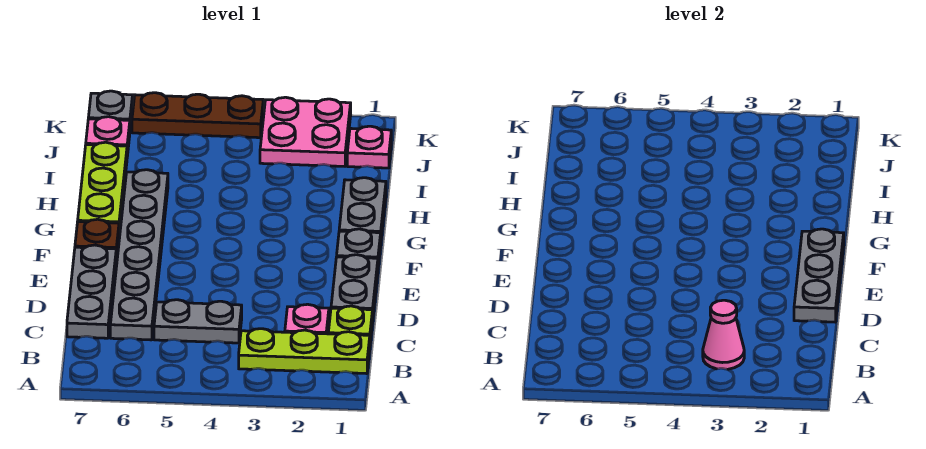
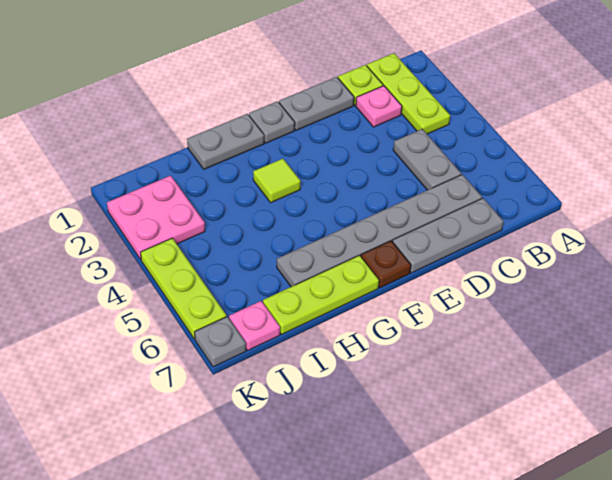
pink cone B3 level 2 -> none
grey plate D1:F1 level 2 -> none
none -> lime tile G3 level 1
pink plate J1 level 1 -> none
brown plate K4:K6 level 1 -> lime plate K4:K6 level 1

